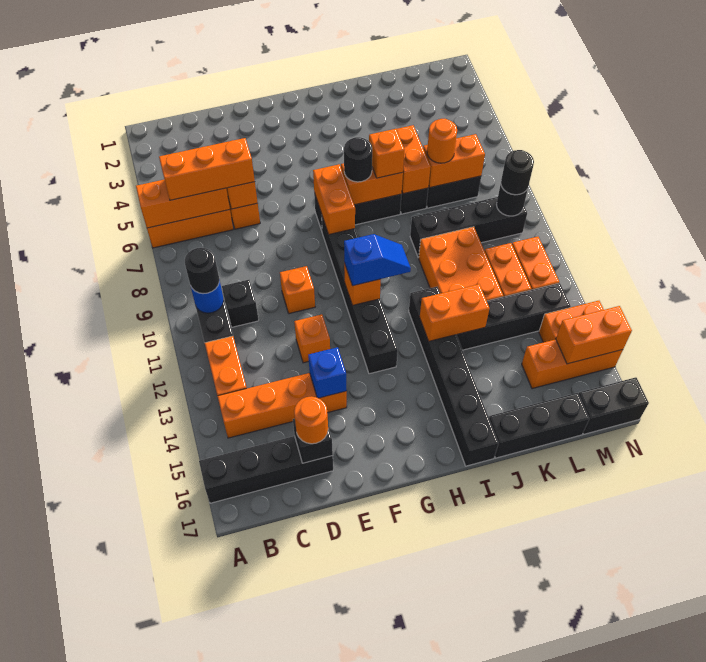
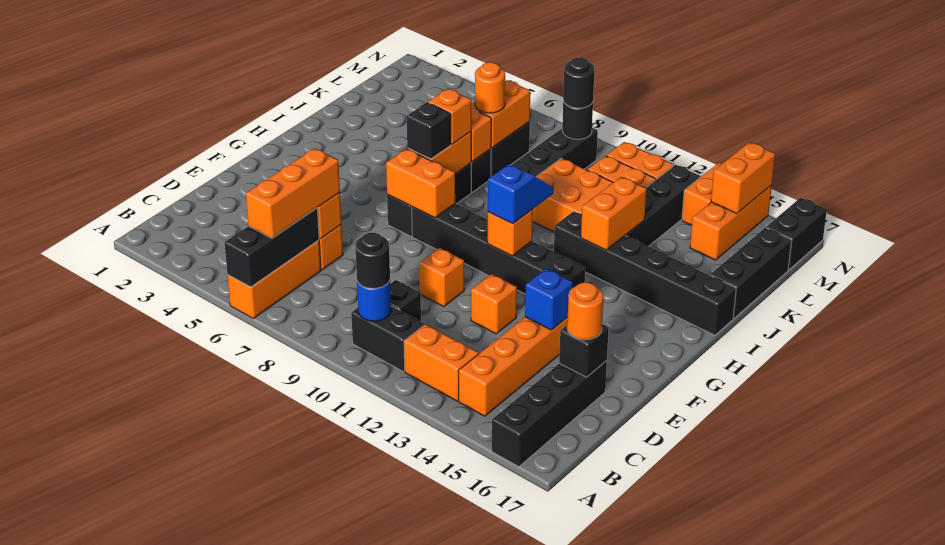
orange brick A6:C6 level 2 -> black brick A6:C6 level 2
black round brick H7 level 3 -> black brick H7 level 3

